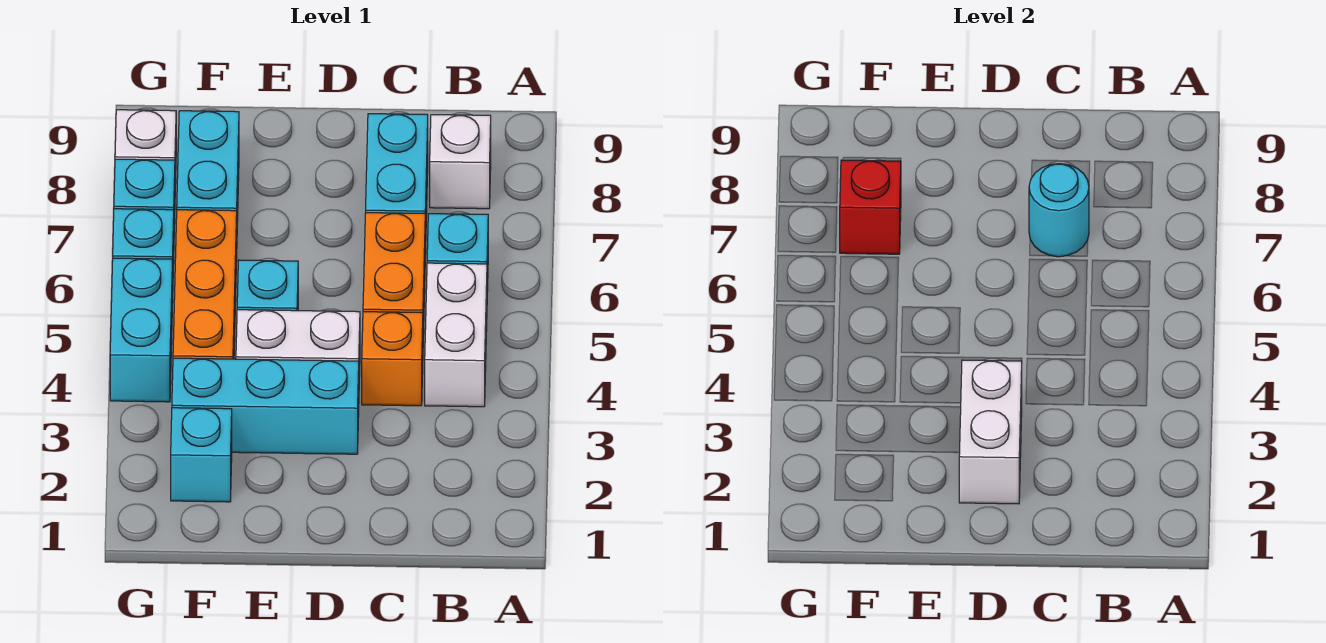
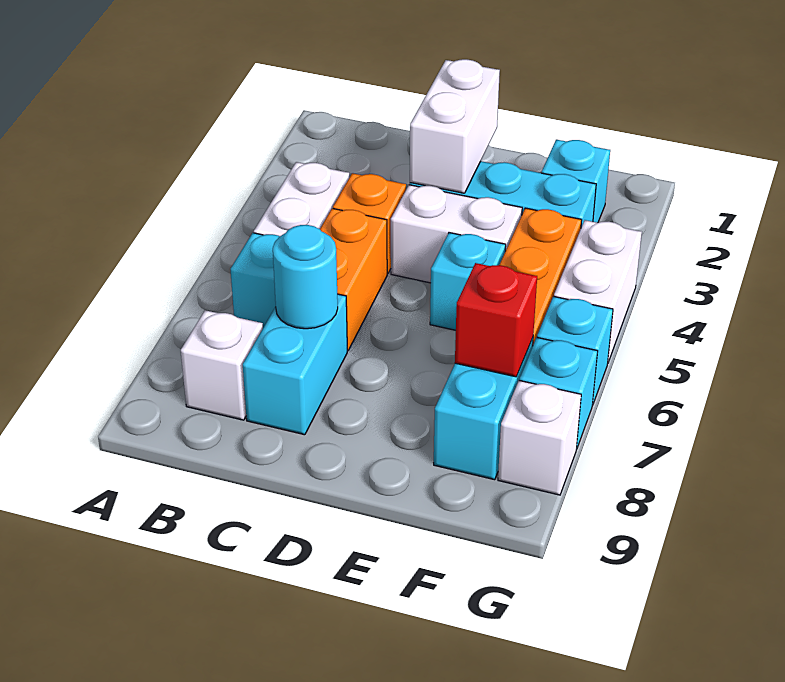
cyan brick G4:G5 level 1 -> white brick G4:G5 level 1

